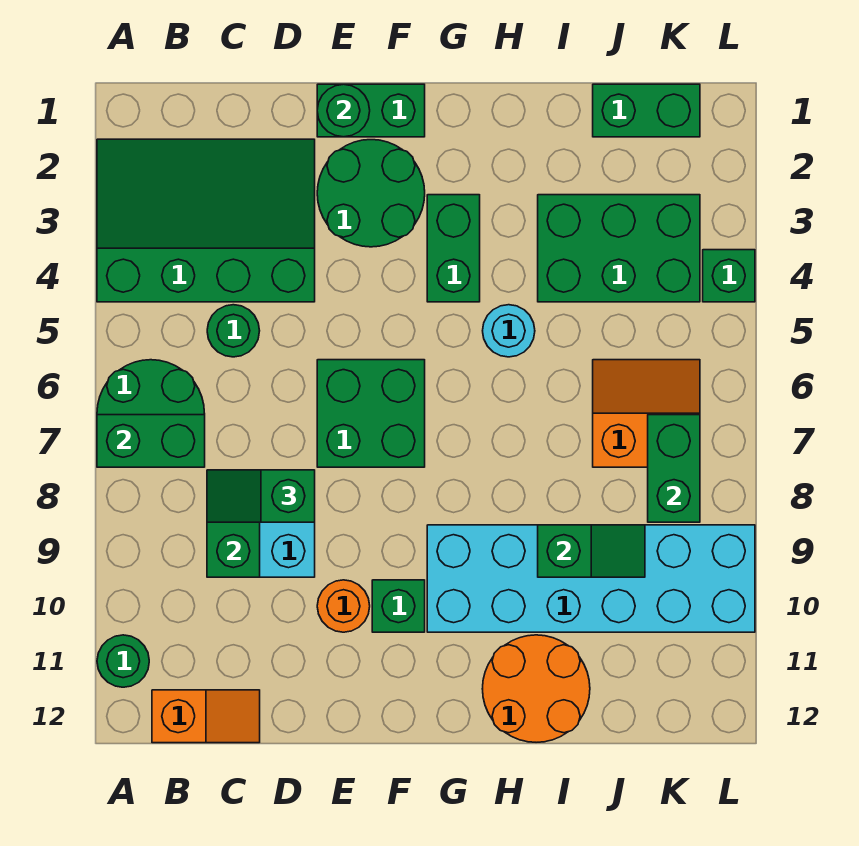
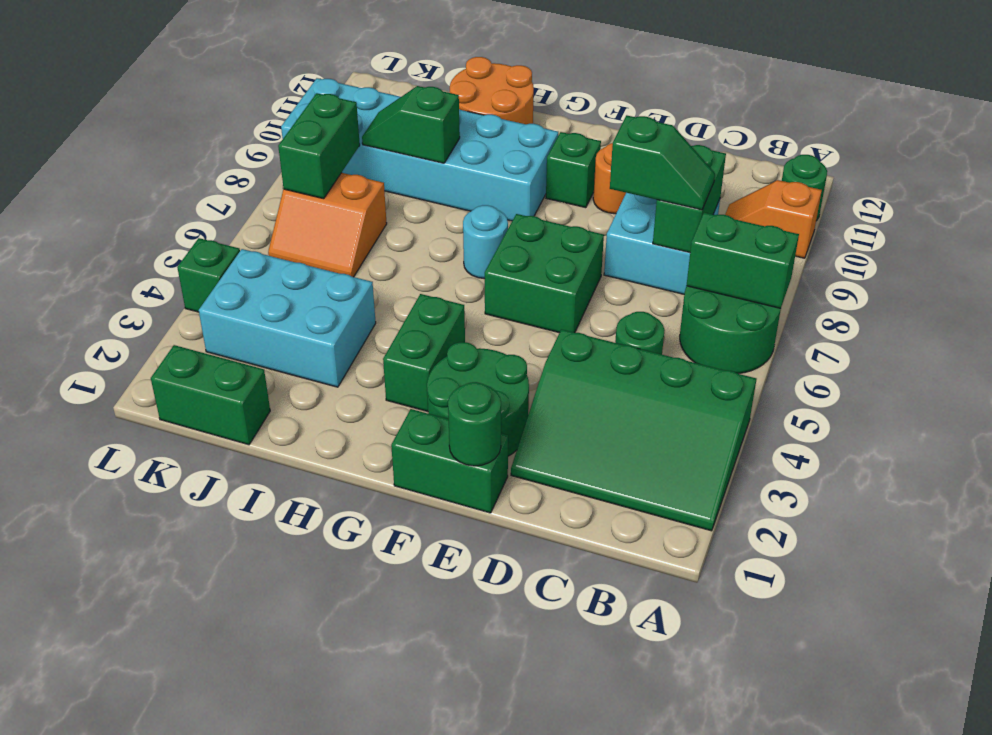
orange slope B12:C12 level 1 top B -> orange slope A10:B10 level 1 top A
cyan round brick H5 level 1 -> cyan round brick G7 level 1
green brick I3:K4 level 1 -> cyan brick I3:K4 level 1

